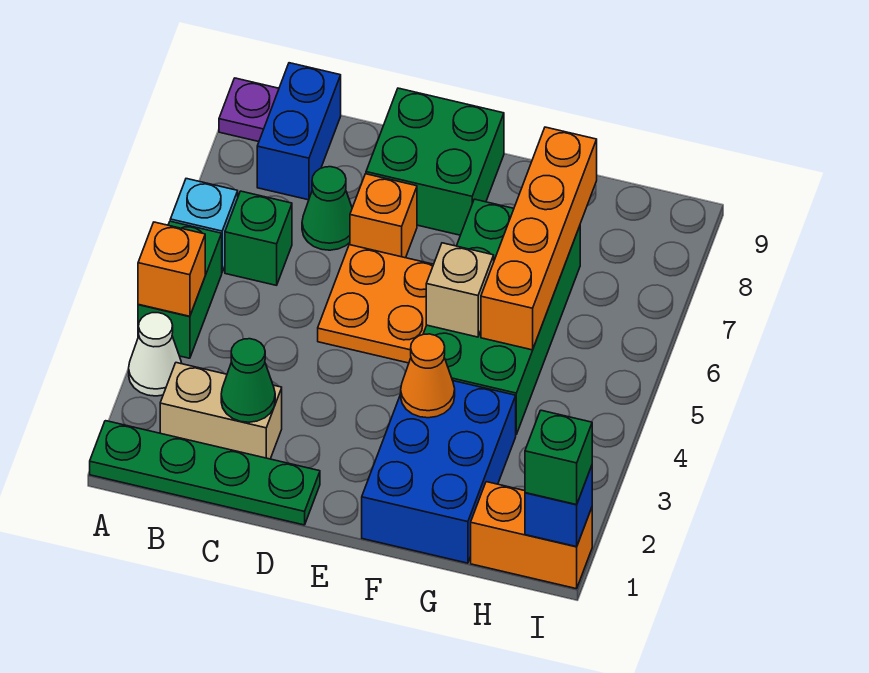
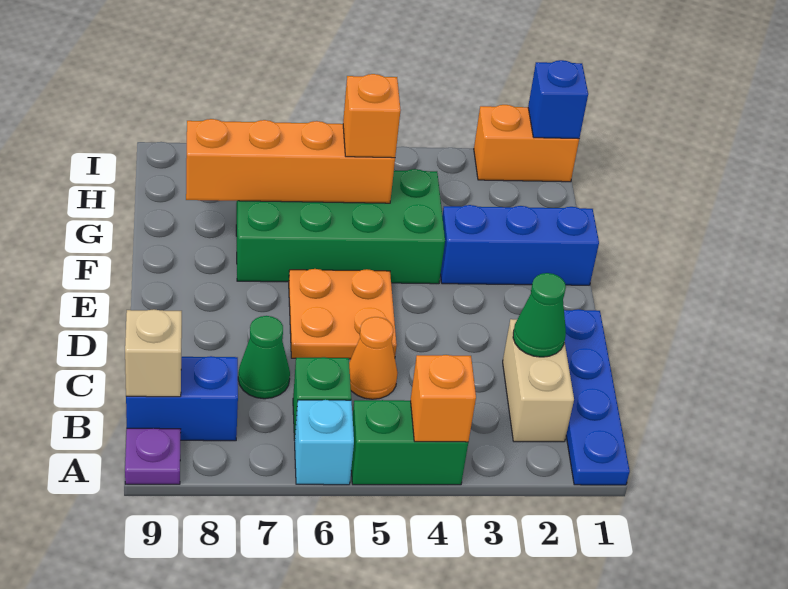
green plate A1:D1 level 1 -> blue plate A1:D1 level 1
white cone A3 level 1 -> none
orange brick D7 level 1 -> orange brick G5 level 3
green brick D8:E9 level 1 -> none
blue brick F1:G3 level 1 -> blue brick F1:F3 level 1
orange cone F3 level 2 -> orange cone C5 level 1
tan brick F5 level 2 -> tan brick B9 level 2
orange brick H1:I1 level 1 -> orange brick I1:I2 level 1
green brick I1 level 3 -> none

